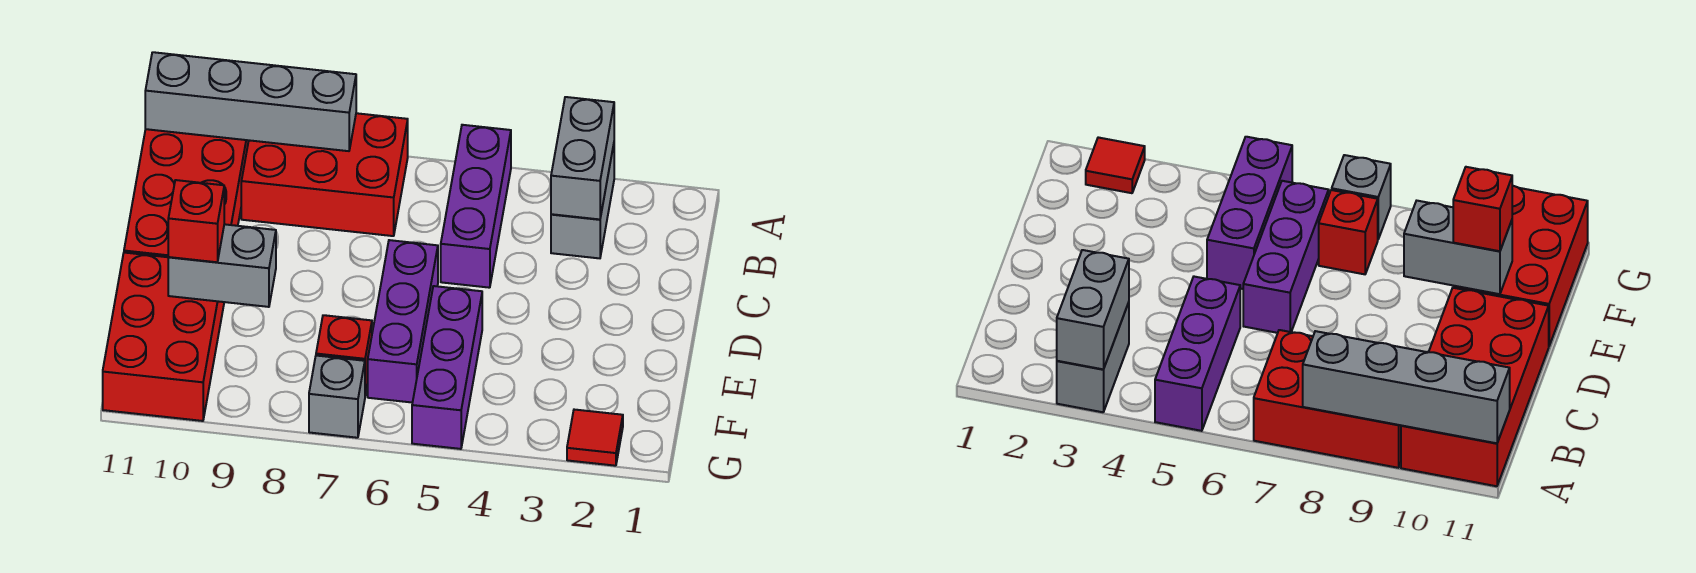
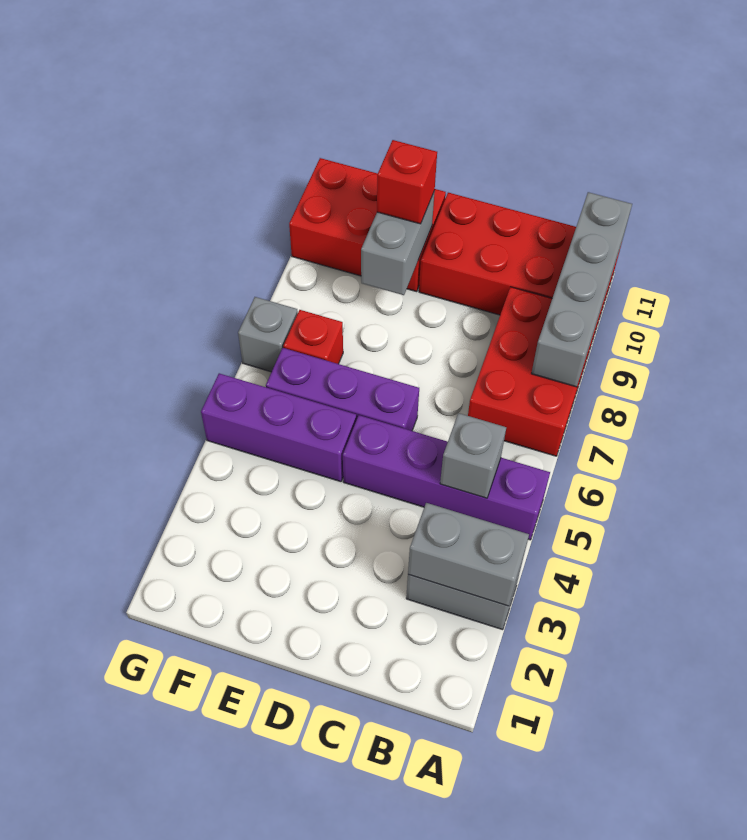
purple brick A5:C5 level 1 -> purple brick A5:D5 level 1
none -> grey brick B5 level 2
red tile G2 level 1 -> none

